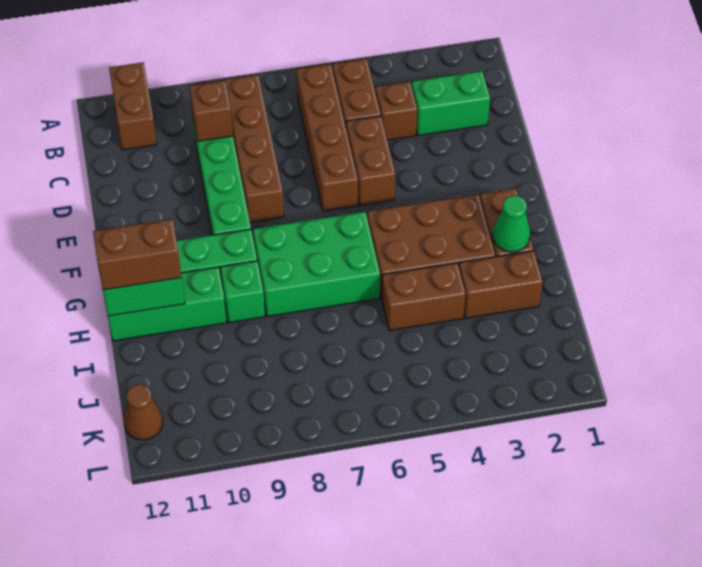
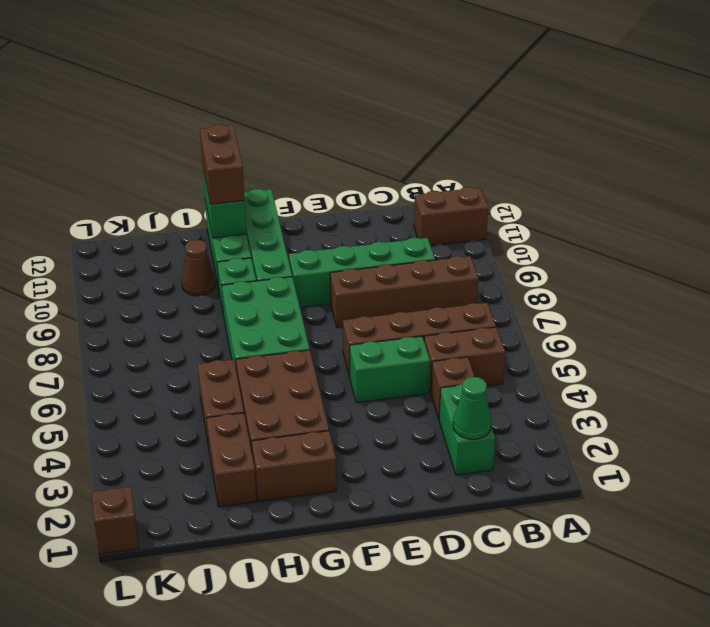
brown brick C9 level 2 -> brown brick L1 level 1
brown brick D5:E5 level 1 -> green brick D5:E5 level 1
green cone H2 level 2 -> green cone C2 level 2
brown cone K12 level 1 -> brown cone I10 level 1

